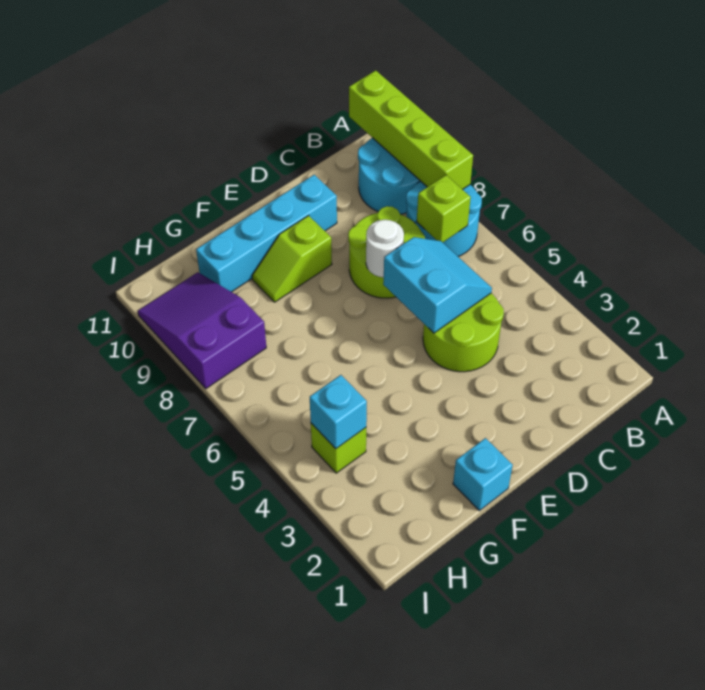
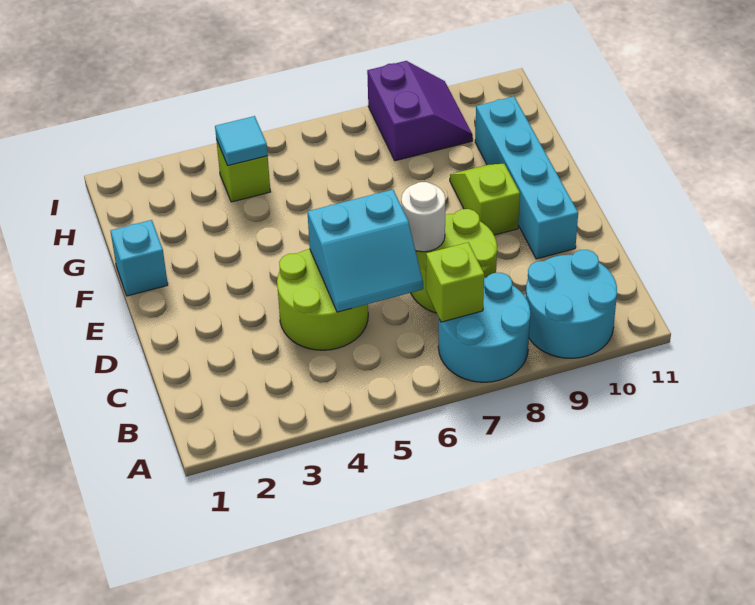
lime brick A8:A11 level 2 -> none
cyan brick H4 level 2 -> cyan tile H4 level 2
purple slope H8:I10 level 1 top 8 -> purple slope H8:I9 level 1 top 8

